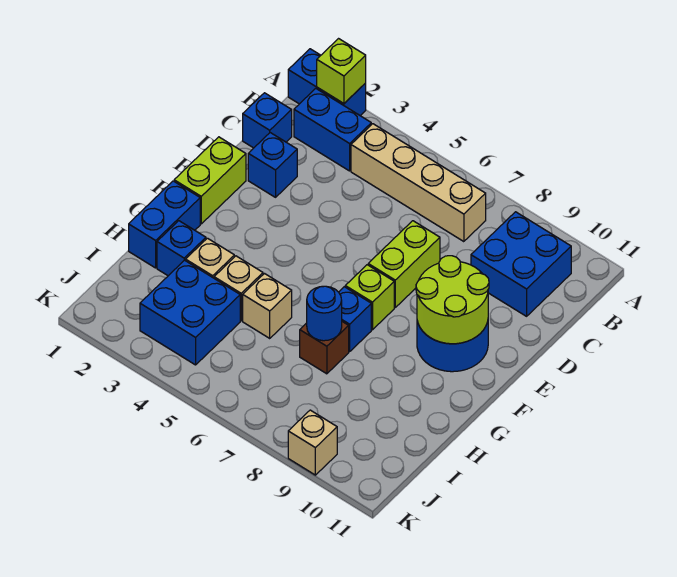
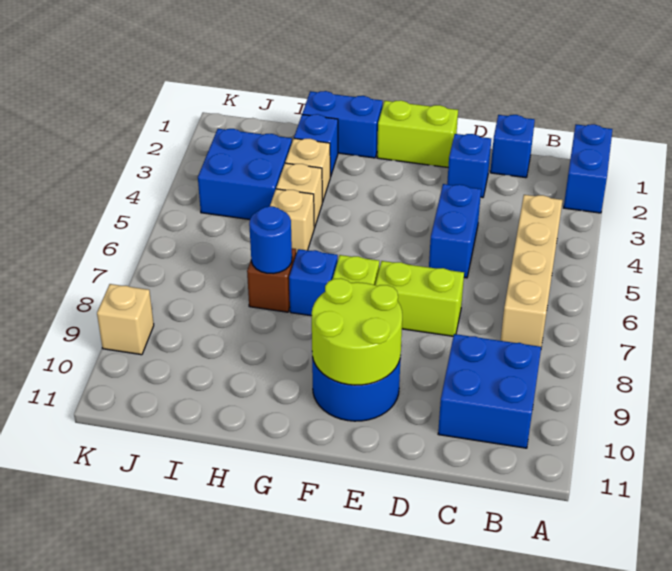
lime brick A2 level 2 -> none
blue brick B2:B3 level 1 -> blue brick D4:D5 level 1

